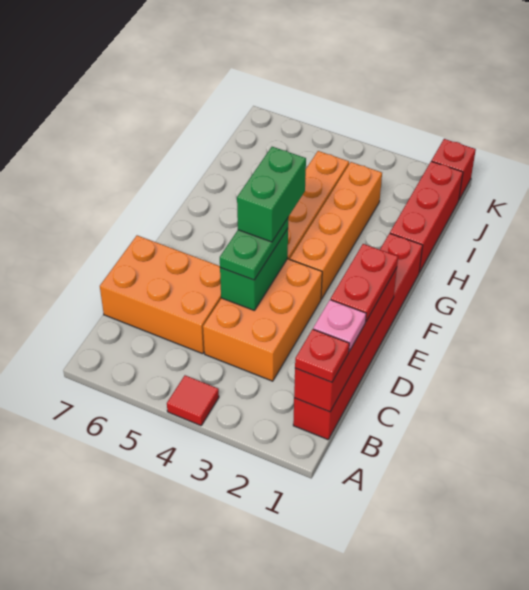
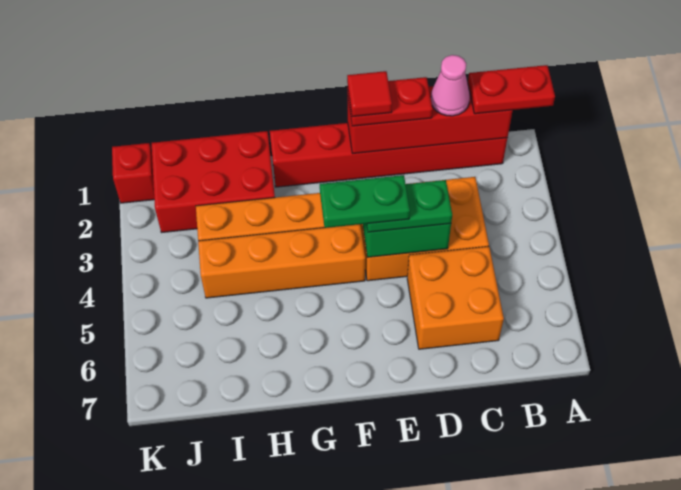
red tile A4 level 1 -> red tile E1 level 4
red plate B1 level 3 -> red plate A1:B1 level 3
pink plate C1 level 3 -> pink cone C1 level 3
orange brick C5:D7 level 1 -> orange brick C5:D6 level 1
green brick E4:F4 level 4 -> green plate E4:F4 level 4
red brick H1:J1 level 1 -> red brick H1:J2 level 1

